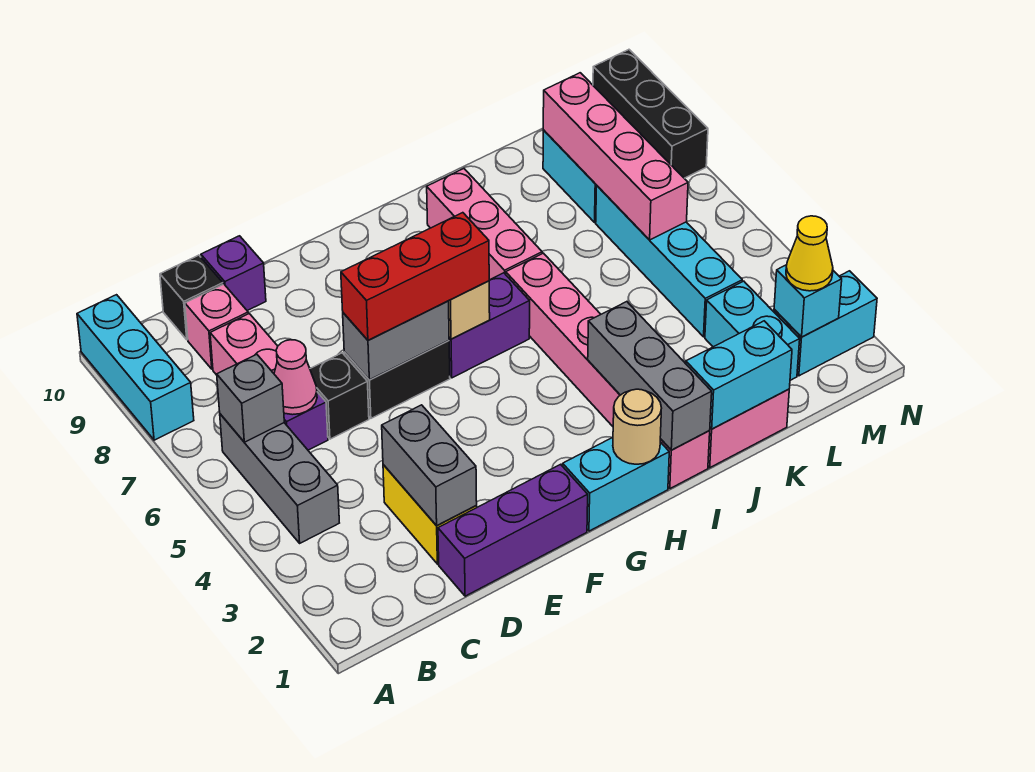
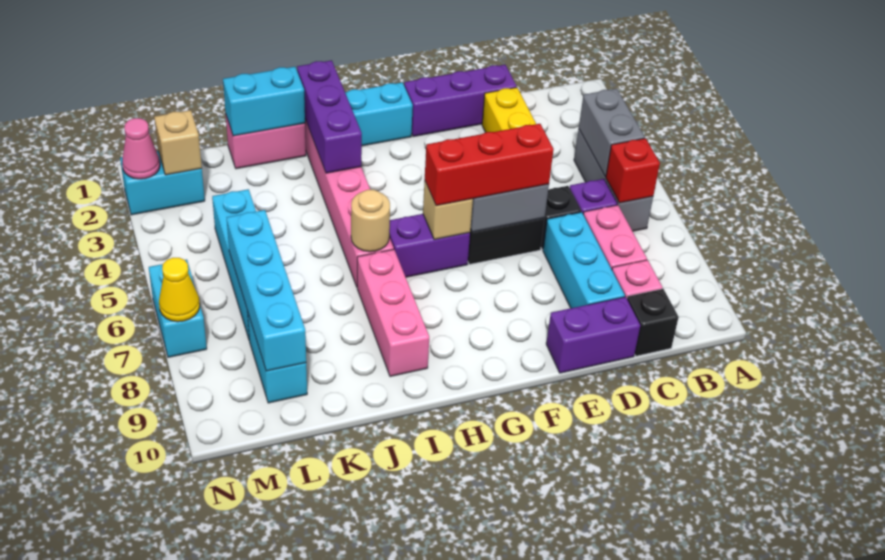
cyan brick A8:A10 level 1 -> cyan brick D7:D9 level 1
grey brick B6 level 2 -> red brick B6 level 2
pink cone C6 level 2 -> pink cone N2 level 2
grey brick D2:D3 level 2 -> grey brick B4:B5 level 2
purple brick D10 level 1 -> purple brick D10:E10 level 1
tan round brick H1 level 2 -> tan round brick I6 level 2
grey brick I1:I3 level 2 -> purple brick I1:I3 level 2
cyan brick L2:L3 level 1 -> cyan brick N6:N7 level 1
pink brick L6:L9 level 2 -> cyan brick L6:L9 level 2
cyan brick M2 level 2 -> tan brick M2 level 2
yellow cone M2 level 3 -> yellow cone N7 level 2
black brick N8:N10 level 1 -> none

